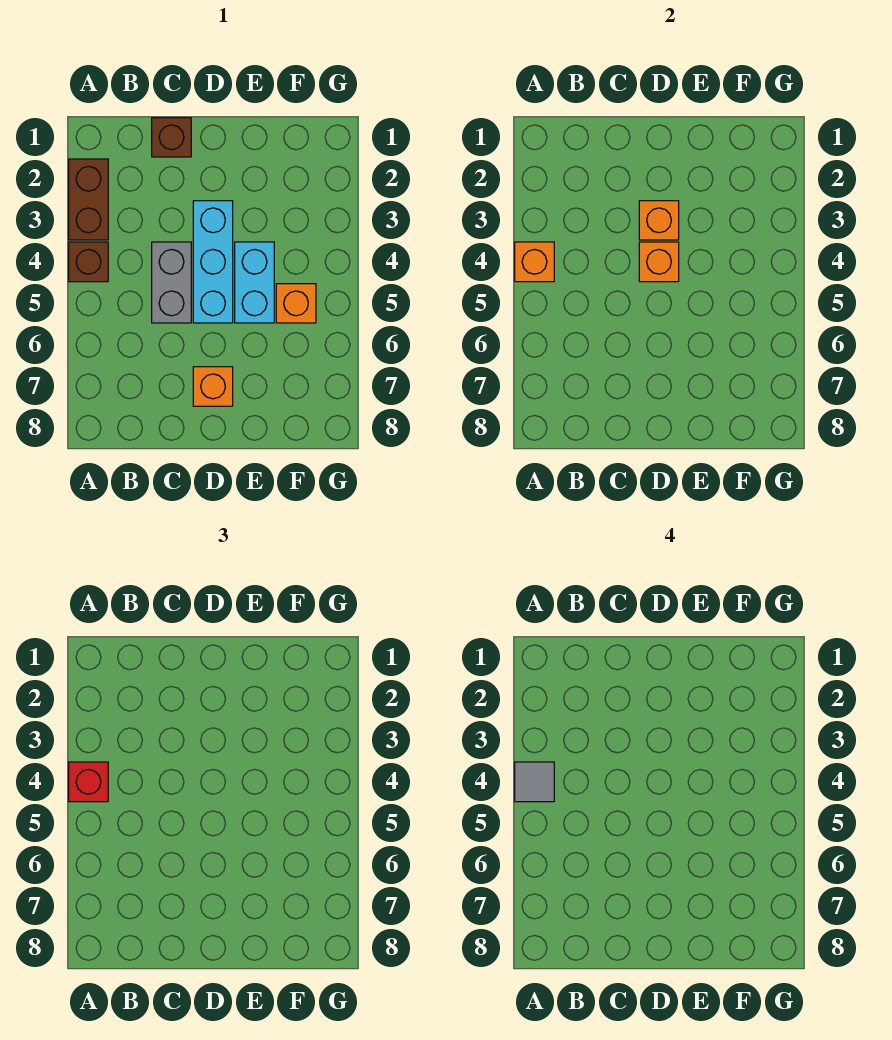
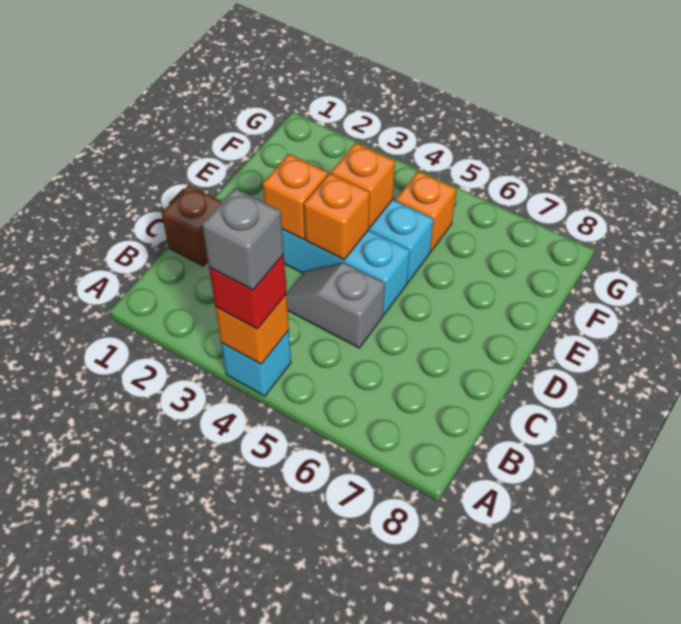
brown brick A2:A3 level 1 -> none
brown brick A4 level 1 -> cyan brick A4 level 1
grey tile A4 level 4 -> grey brick A4 level 4
grey brick C4:C5 level 1 -> grey slope C4:C5 level 1 top 5
orange brick D7 level 1 -> orange brick E4 level 2

